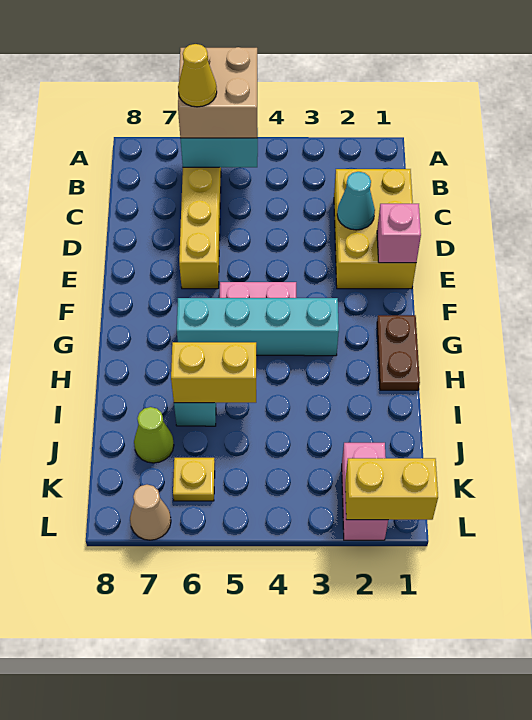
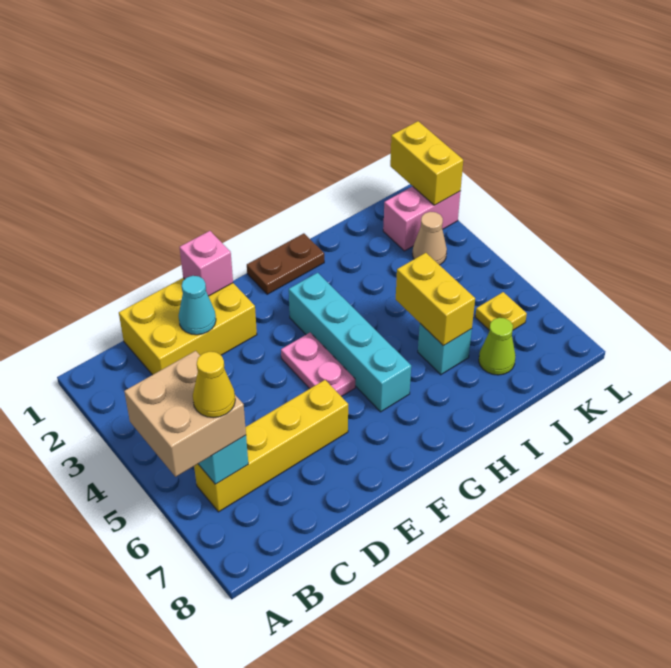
tan cone L7 level 1 -> tan cone K3 level 1

